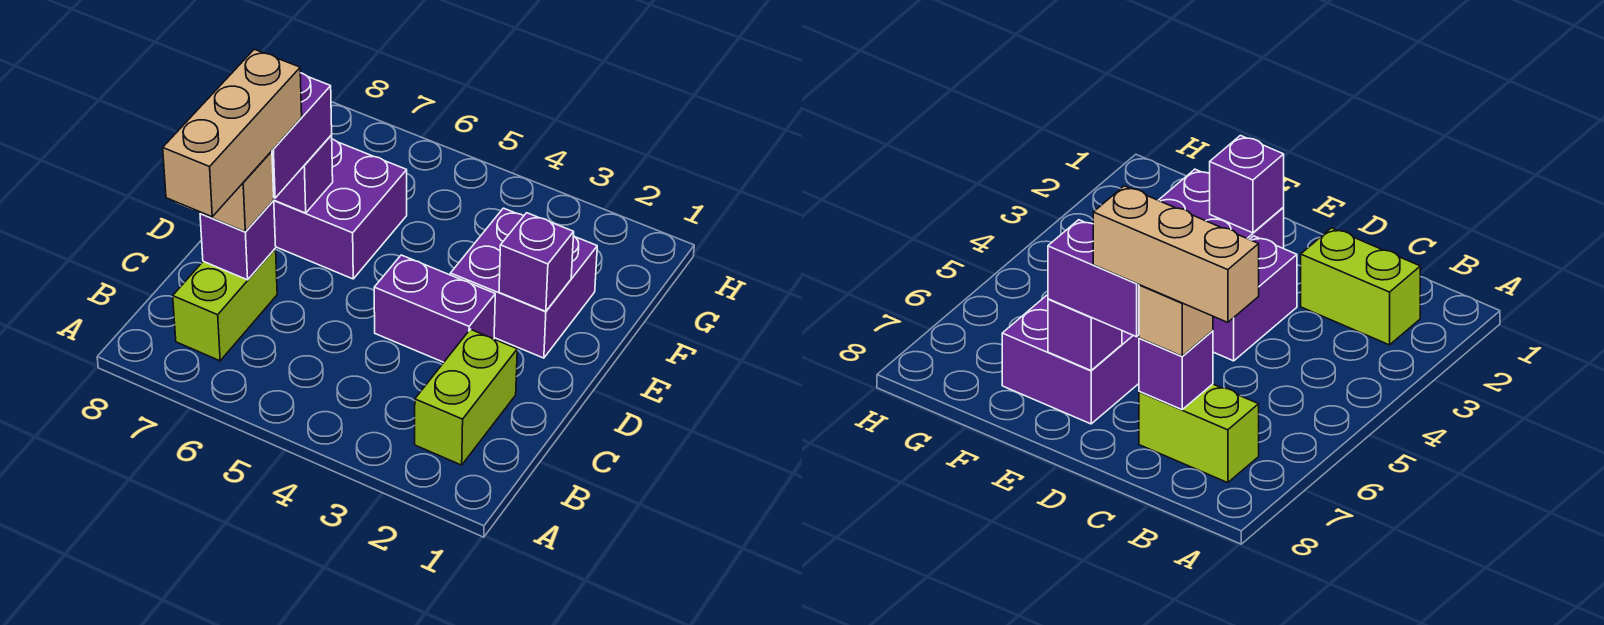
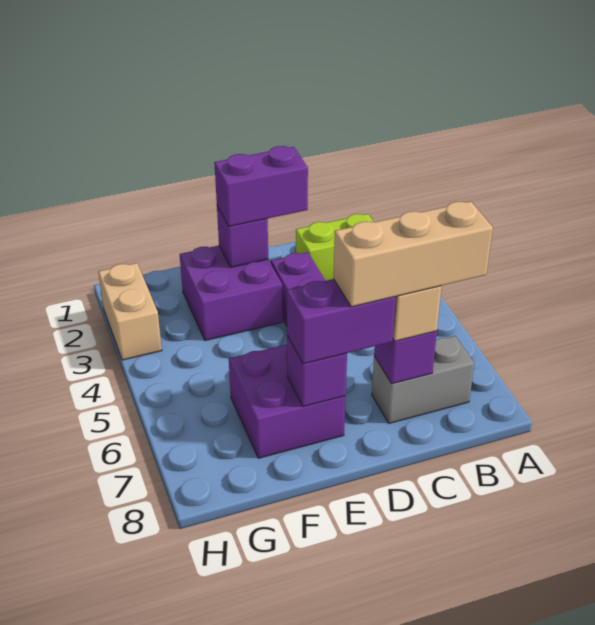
lime brick B7:C7 level 1 -> grey brick B7:C7 level 1
none -> purple brick D2:E2 level 3
none -> tan brick H2:H3 level 1

